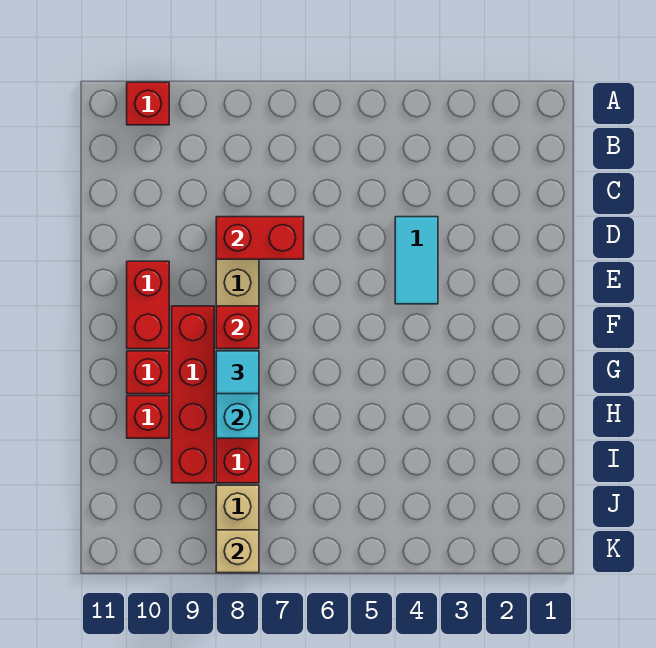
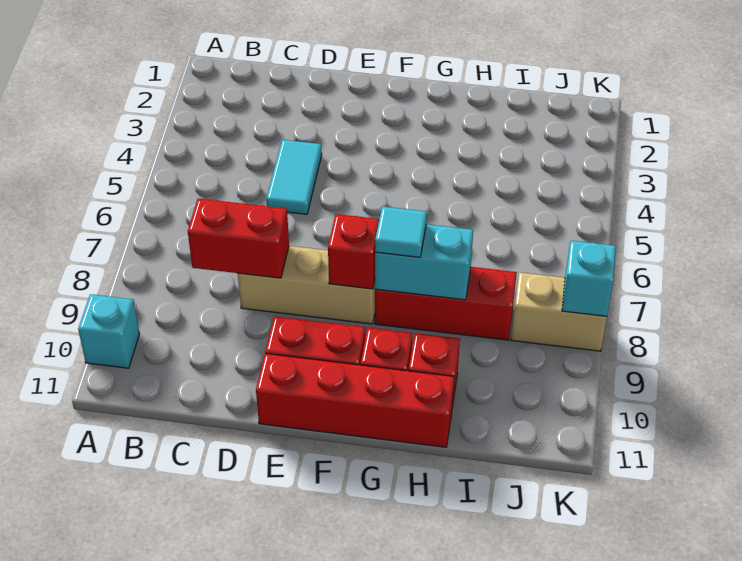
red brick A10 level 1 -> cyan brick A10 level 1
cyan tile D4:E4 level 1 -> cyan tile D4:D5 level 1
red brick D7:D8 level 2 -> red brick C8:D8 level 2
red brick F9:I9 level 1 -> red brick E11:H11 level 1
tan brick K8 level 2 -> cyan brick K8 level 2

